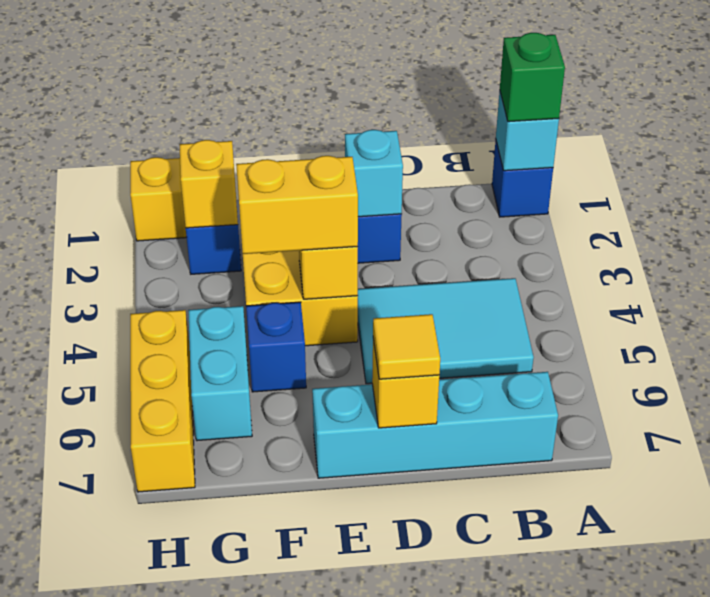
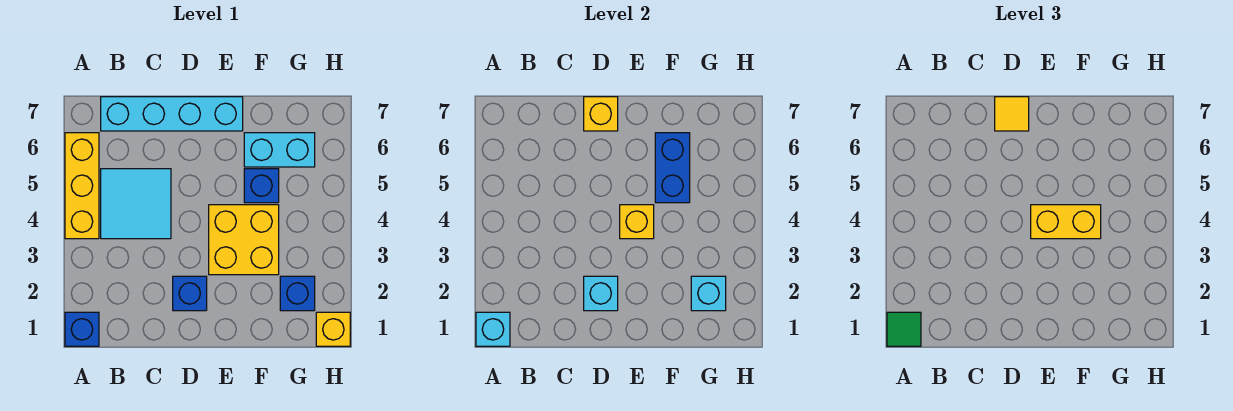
green brick A1 level 3 -> green tile A1 level 3
cyan tile B4:D5 level 1 -> cyan tile B4:C5 level 1
none -> blue brick F5:F6 level 2
yellow brick G2 level 2 -> cyan brick G2 level 2
cyan brick G5:G6 level 1 -> cyan brick F6:G6 level 1
yellow brick H5:H7 level 1 -> yellow brick A4:A6 level 1

